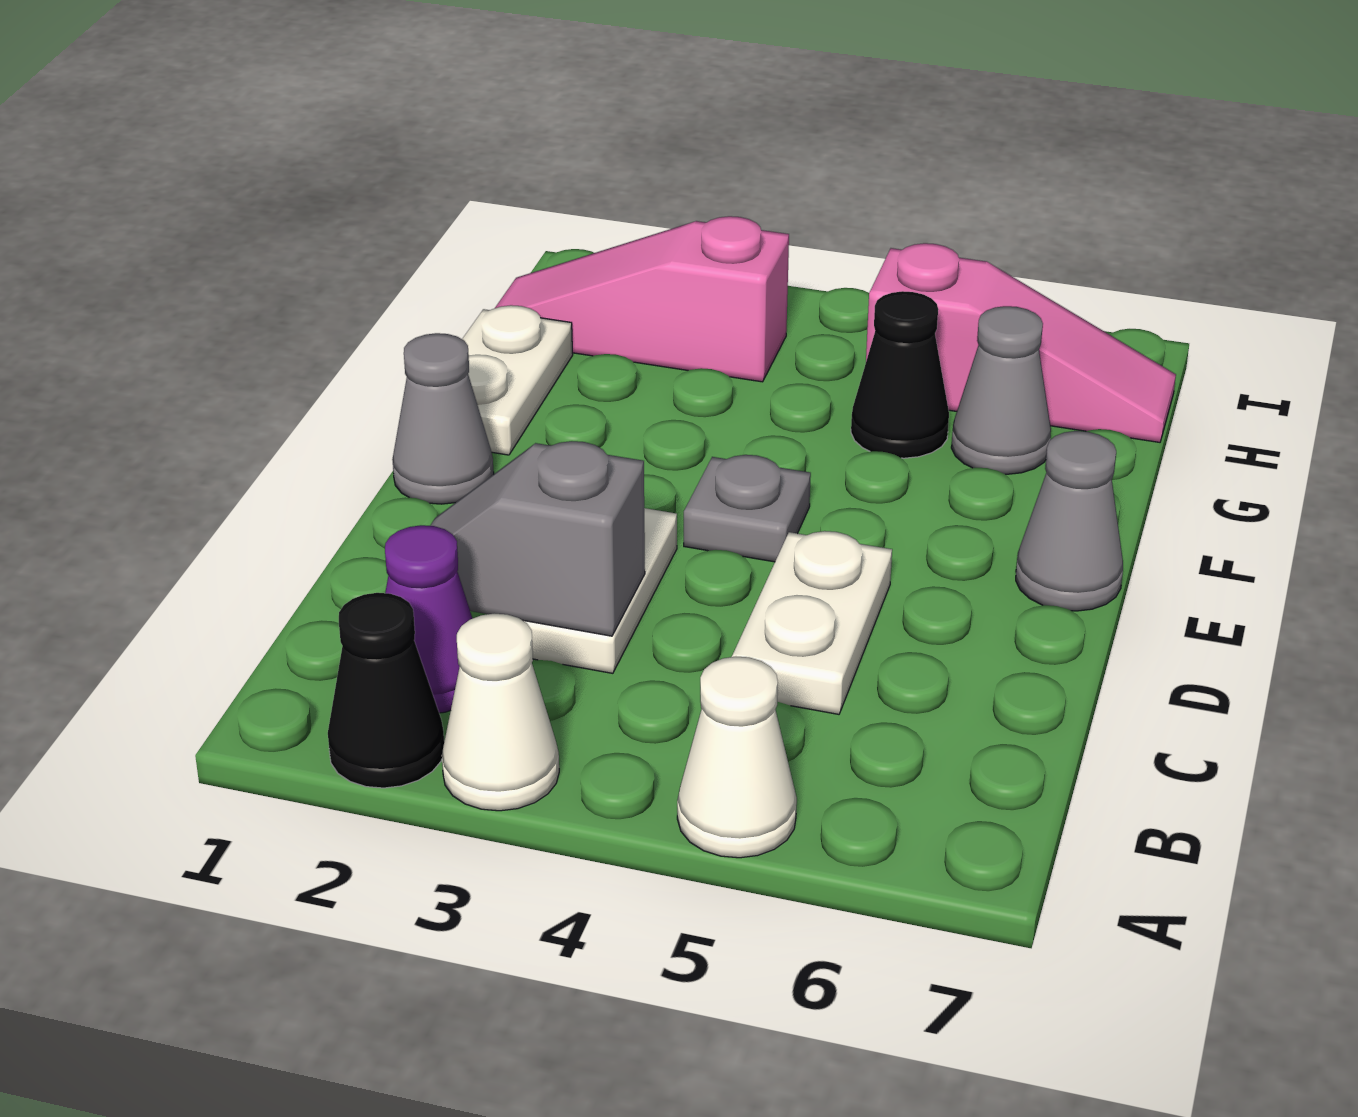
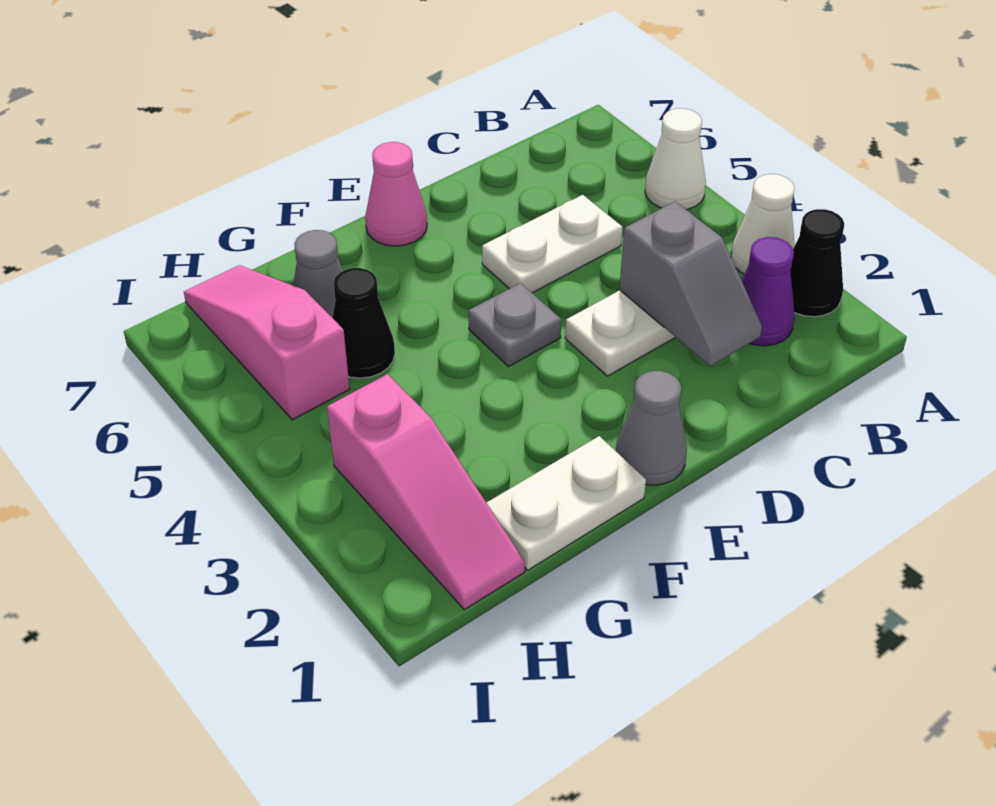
grey cone E7 level 1 -> pink cone E7 level 1

